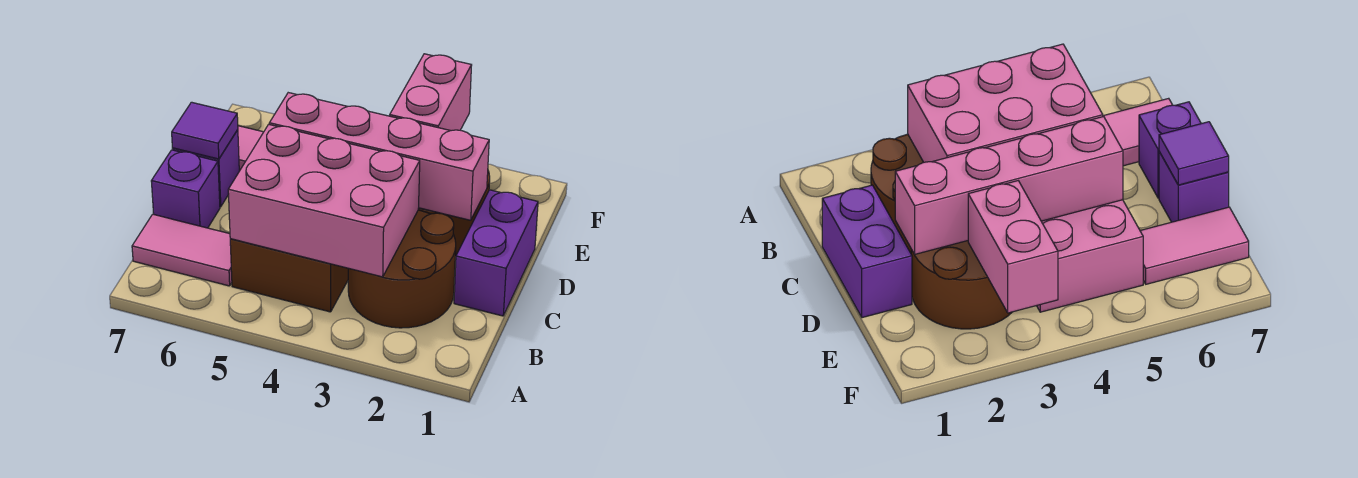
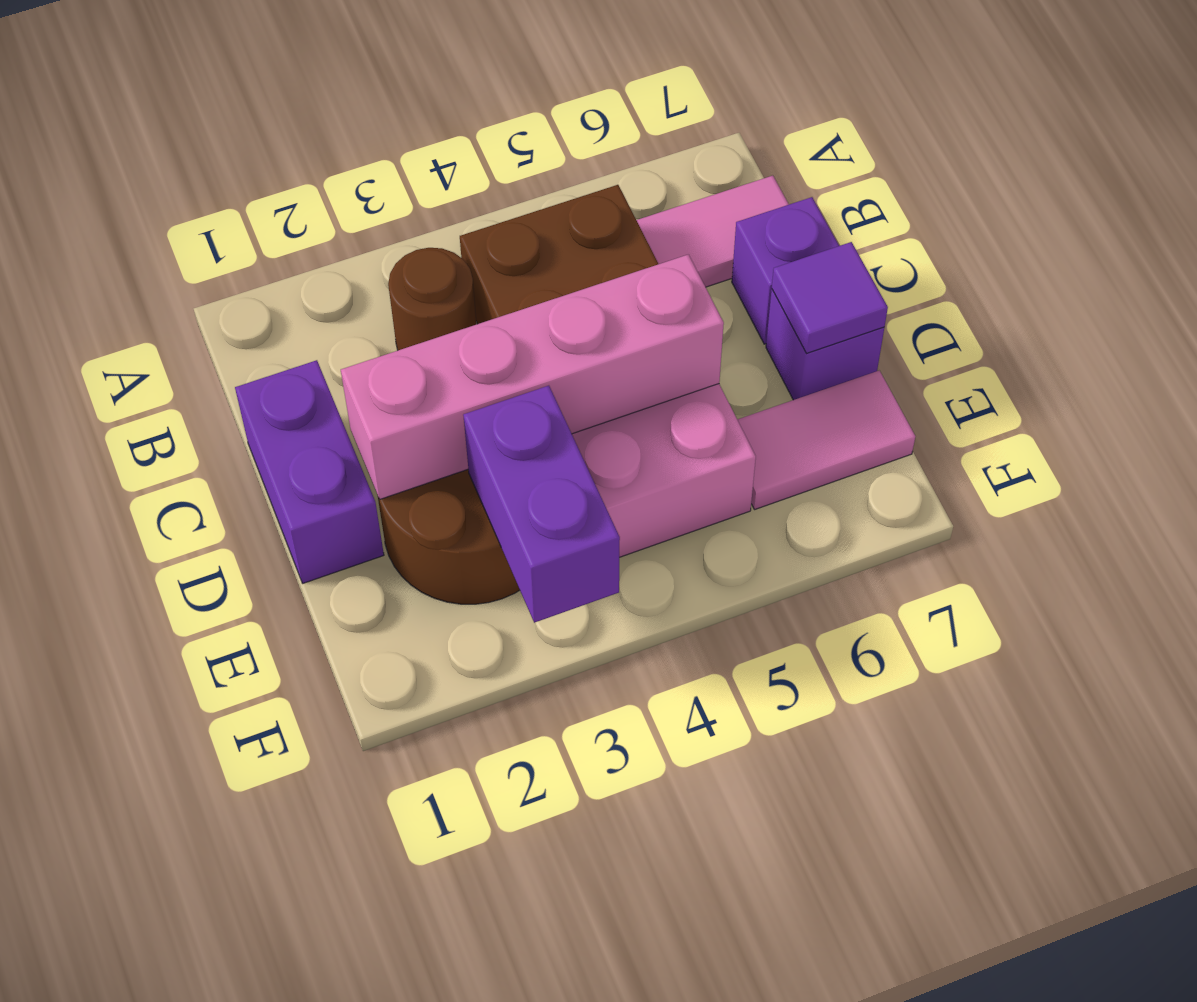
brown round brick B2:C3 level 1 -> brown round brick B3 level 1
pink brick B3:C5 level 2 -> none
pink brick E3:F3 level 2 -> purple brick E3:F3 level 2

